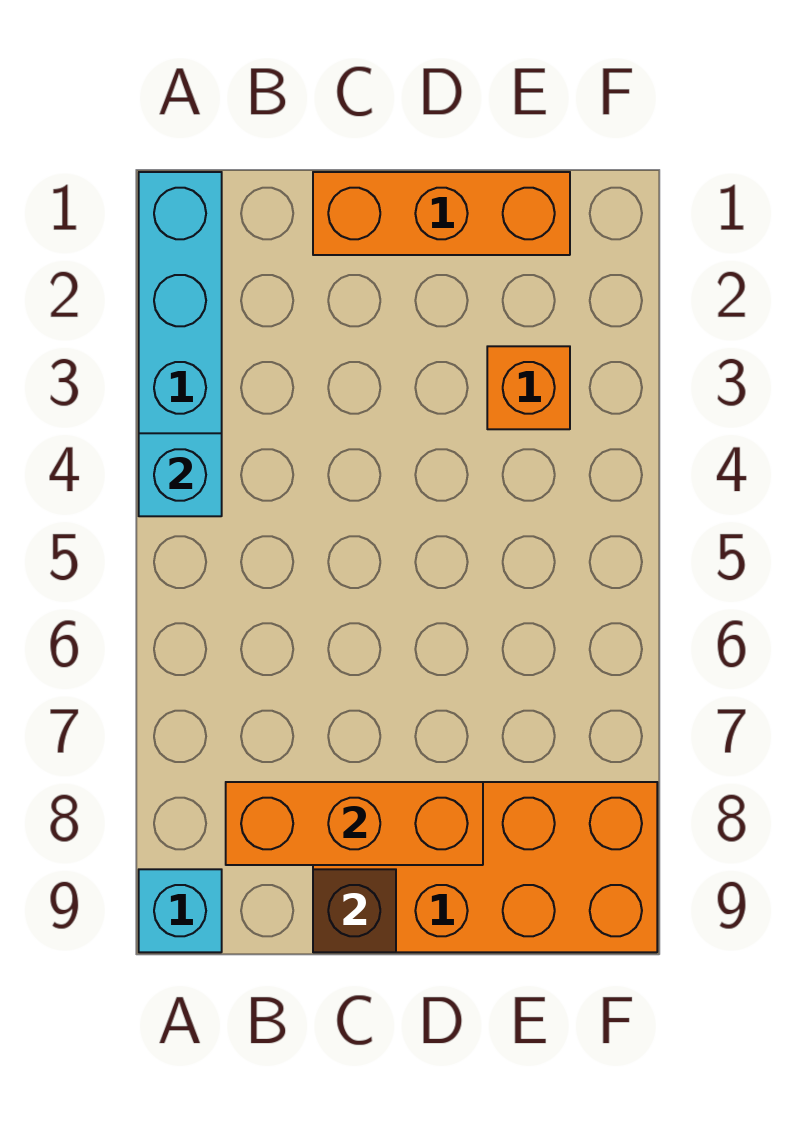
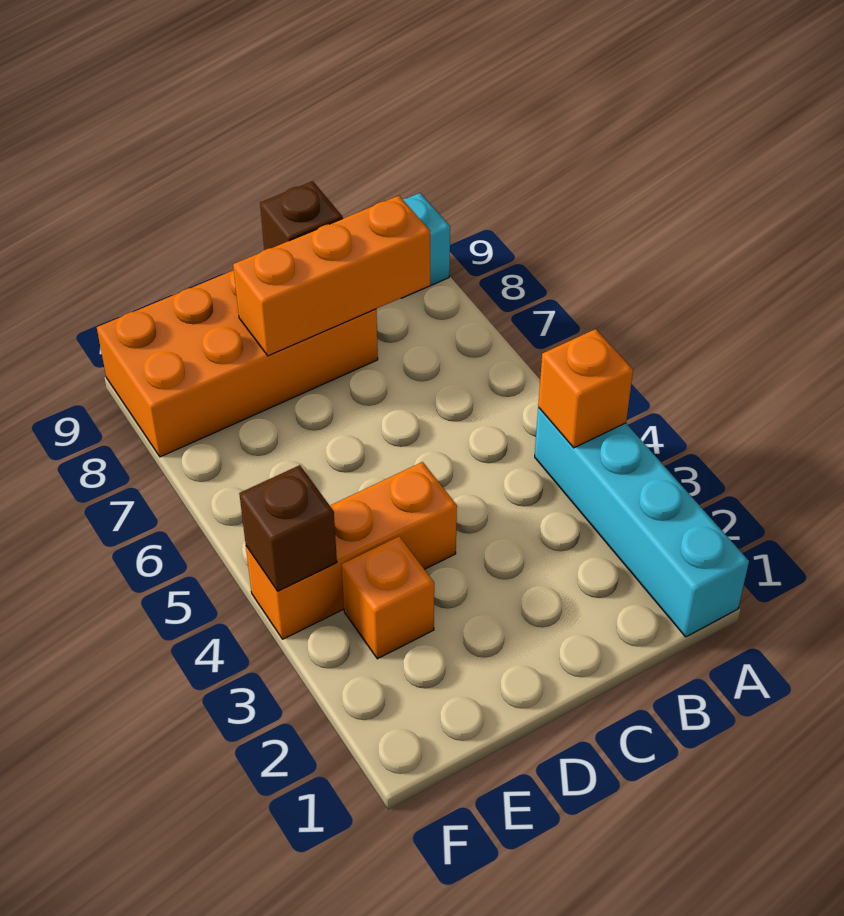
cyan brick A4 level 2 -> orange brick A4 level 2
orange brick C1:E1 level 1 -> orange brick D4:F4 level 1
none -> brown brick F4 level 2

